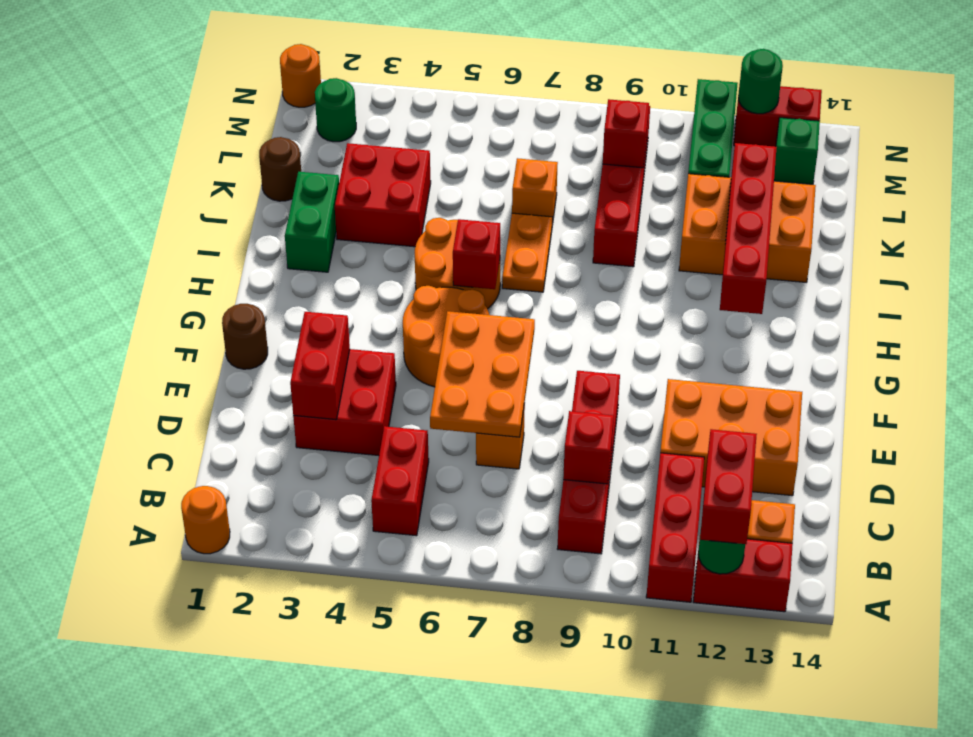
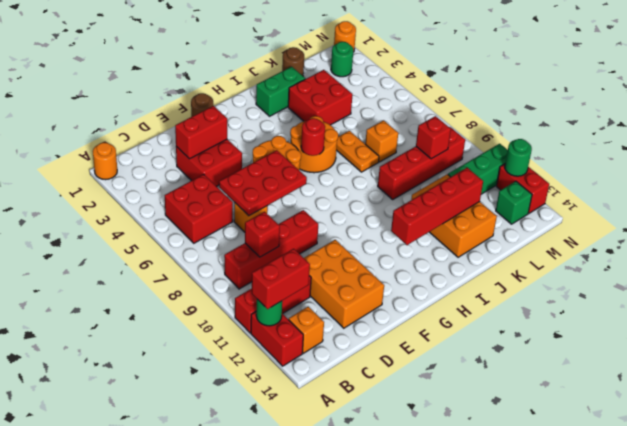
red brick B5:C5 level 1 -> red brick B5:C6 level 1
orange plate D6:F7 level 2 -> red plate D6:F7 level 2
red brick H6 level 2 -> red round brick H6 level 2
orange plate I7:J7 level 1 -> orange plate J6:J7 level 1

